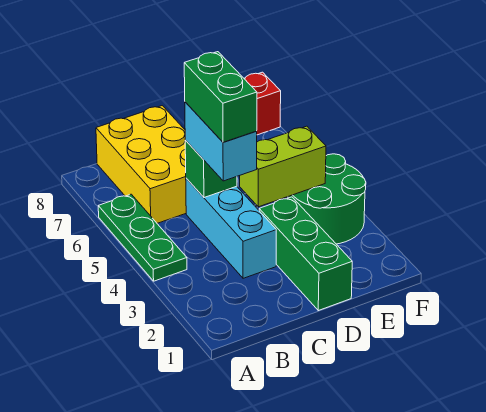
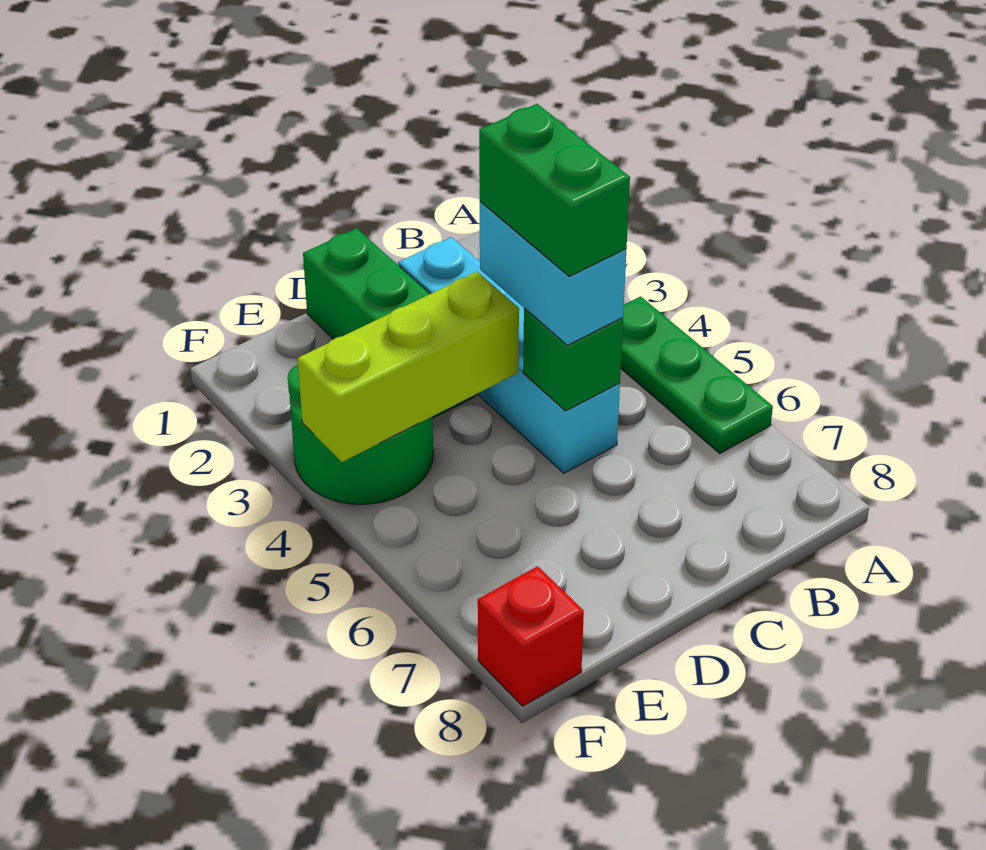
yellow brick B6:C8 level 1 -> none
cyan brick C3:C5 level 1 -> cyan brick C2:C5 level 1
lime brick D4:E4 level 2 -> lime brick D4:F4 level 2

